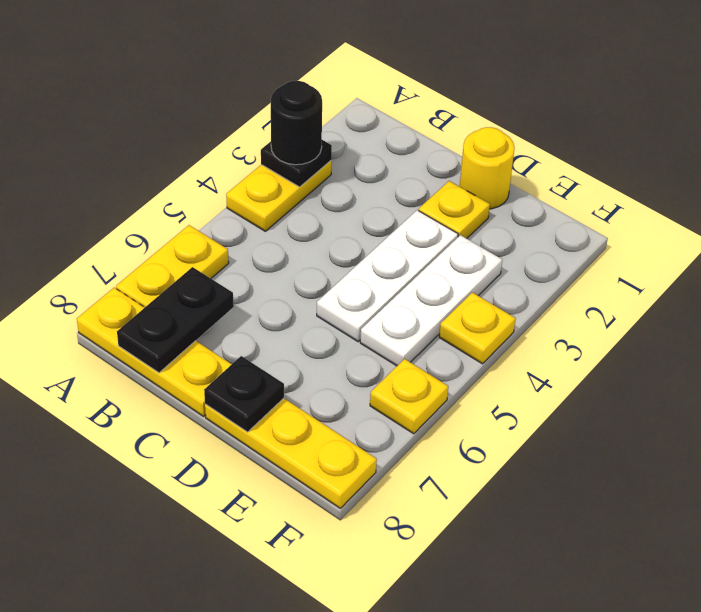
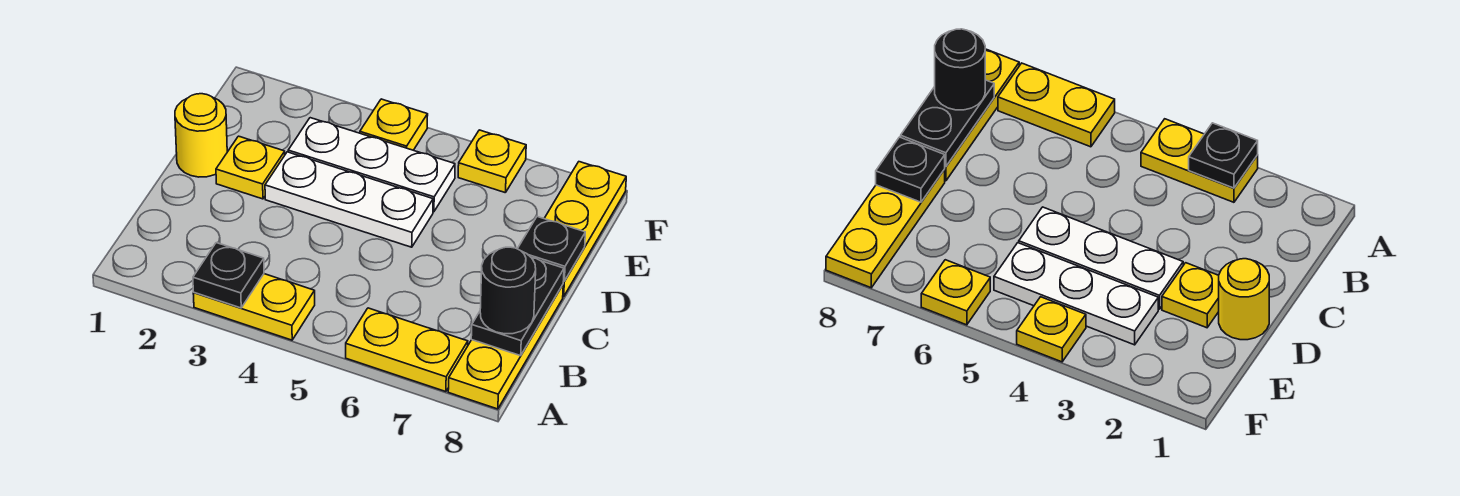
black round brick A3 level 3 -> black round brick B8 level 3
black plate B7:B8 level 2 -> black plate B8:C8 level 2

